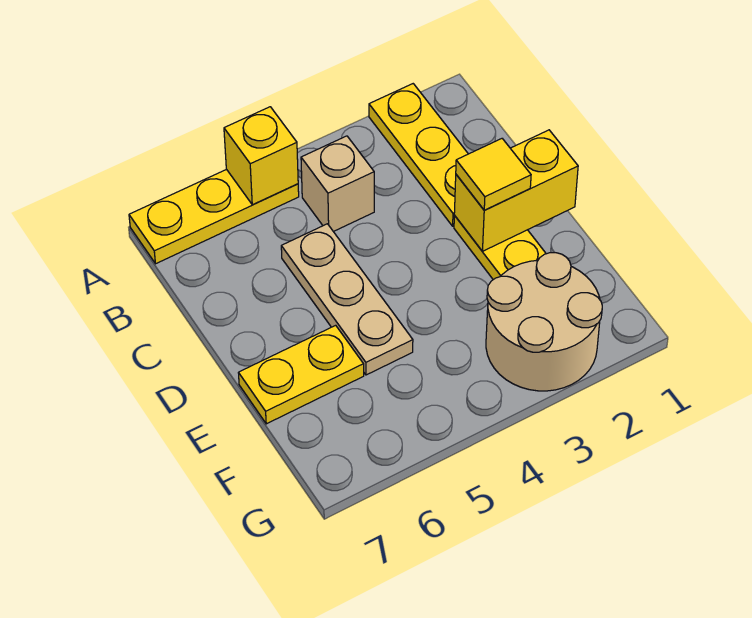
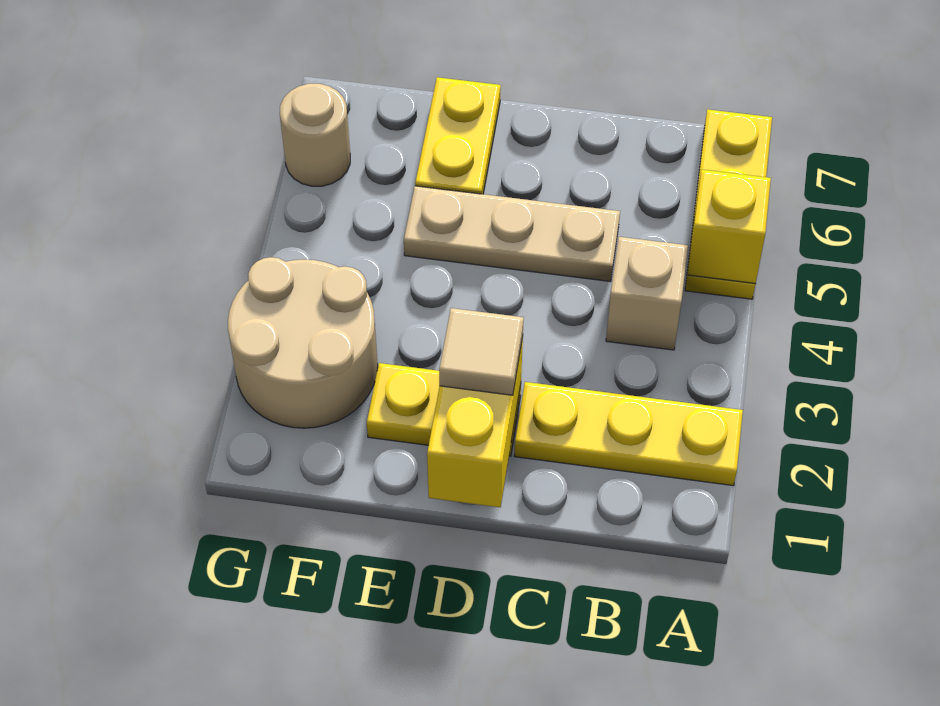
yellow tile D2 level 3 -> tan tile D2 level 3
none -> tan round brick G6 level 1

